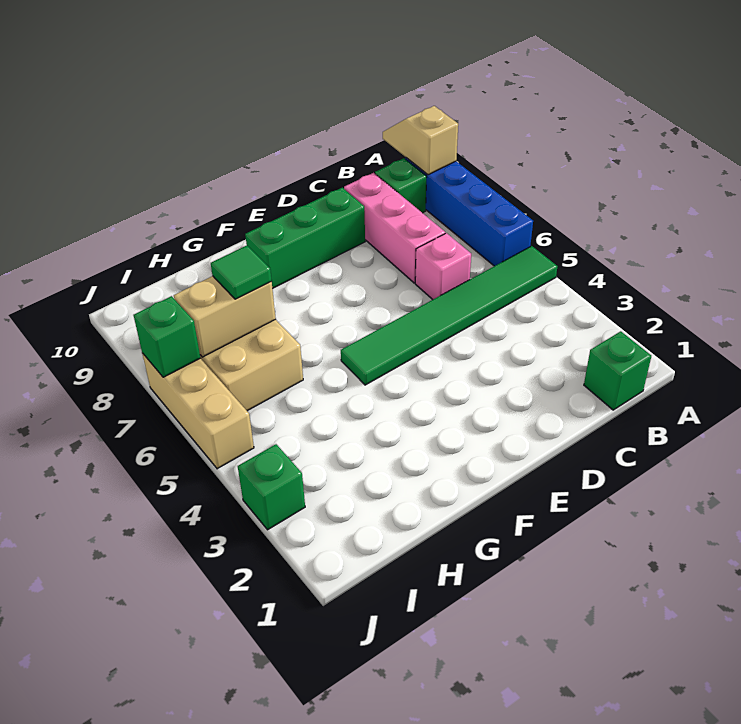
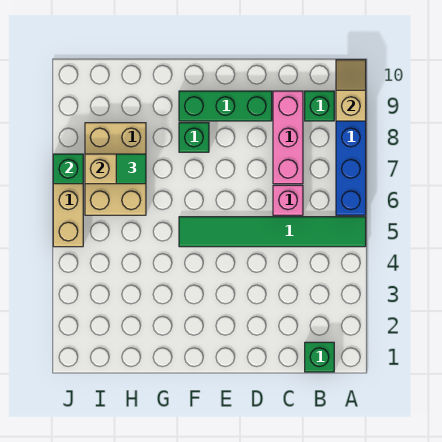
green brick J3 level 1 -> green brick F8 level 1

